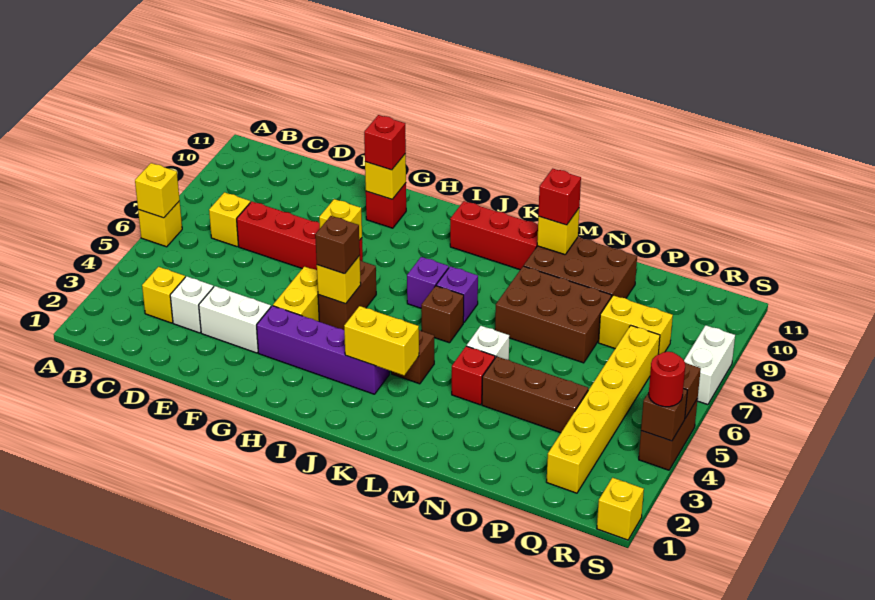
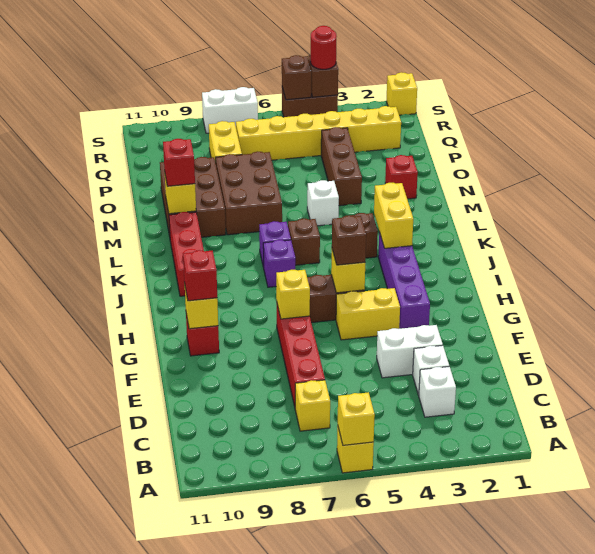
yellow brick C3 level 1 -> white brick C3 level 1
white brick E3:F3 level 1 -> white brick E3:E4 level 1
red brick M4 level 1 -> red brick N2 level 1

